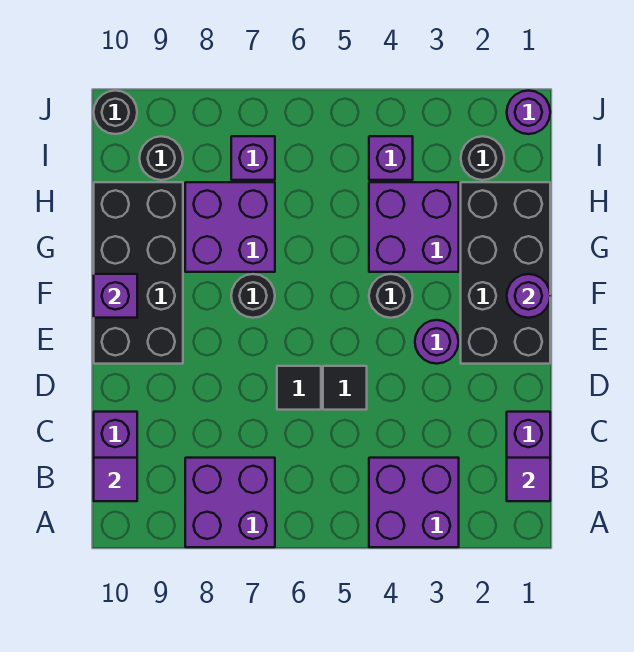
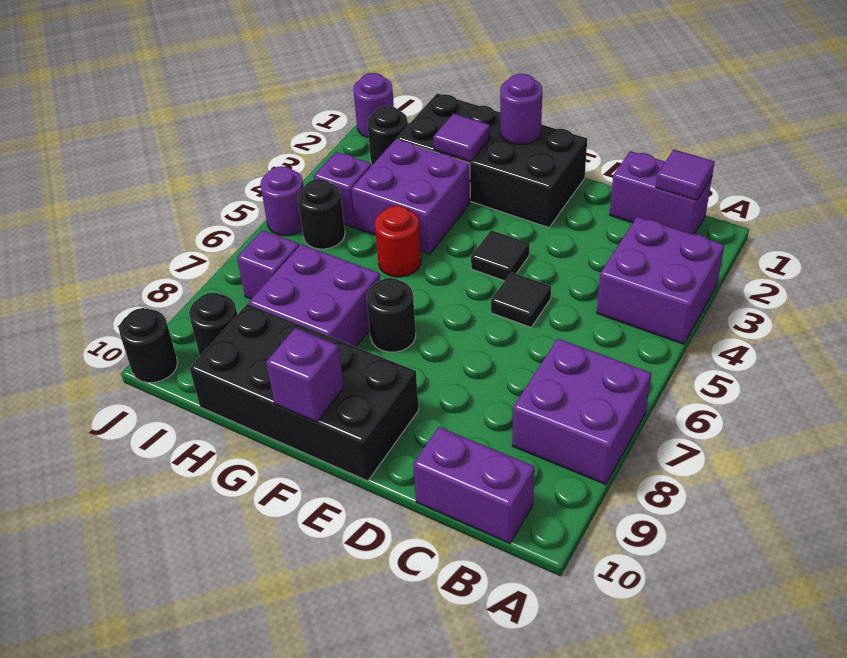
purple tile B10 level 2 -> purple tile G2 level 2
black tile D6 level 1 -> black tile E4 level 1
purple round brick E3 level 1 -> purple round brick J5 level 1
black round brick F4 level 1 -> black round brick I5 level 1
none -> red round brick G5 level 1

